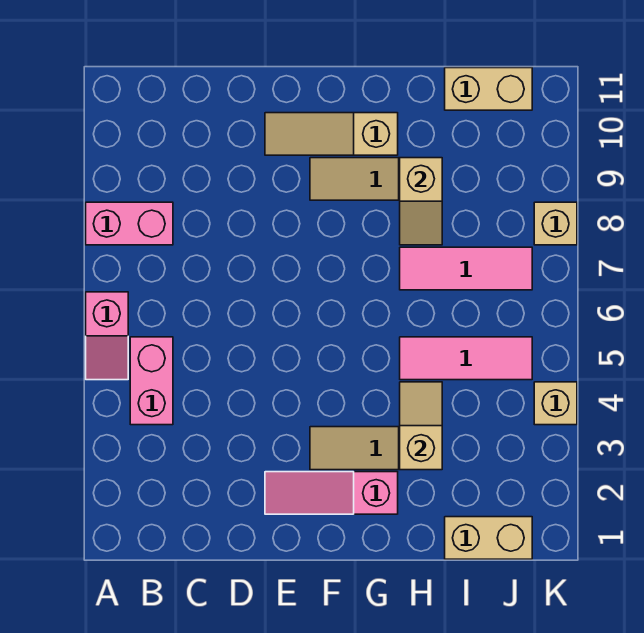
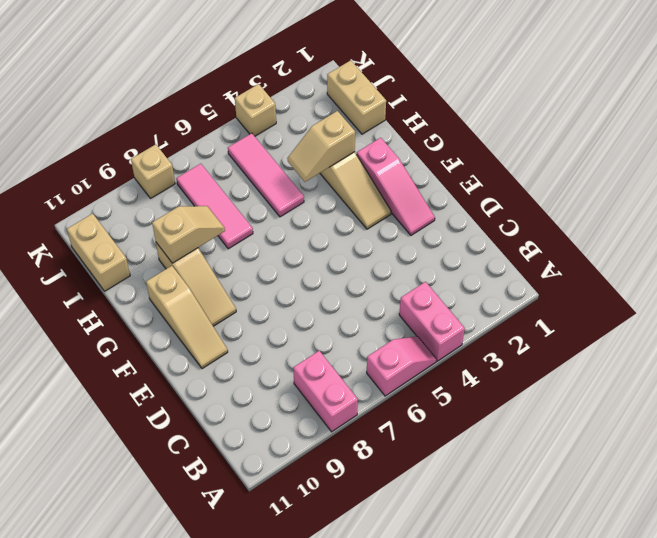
pink brick B4:B5 level 1 -> pink brick A4:B4 level 1

